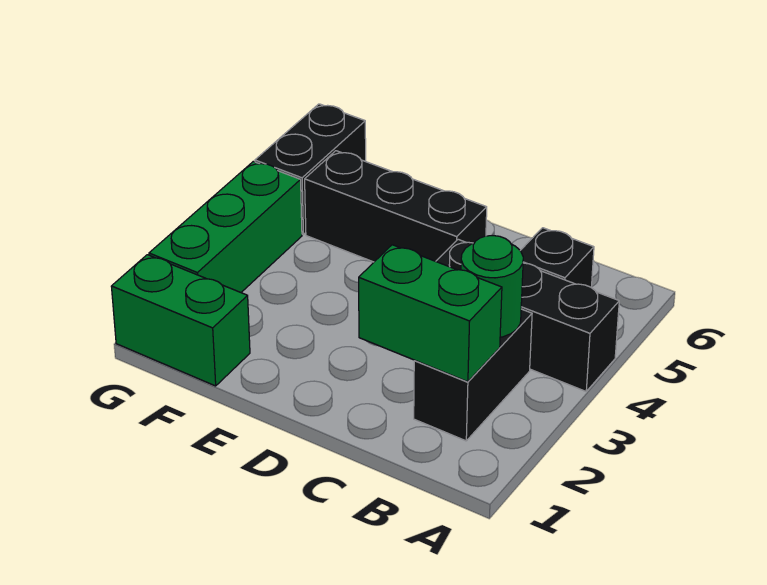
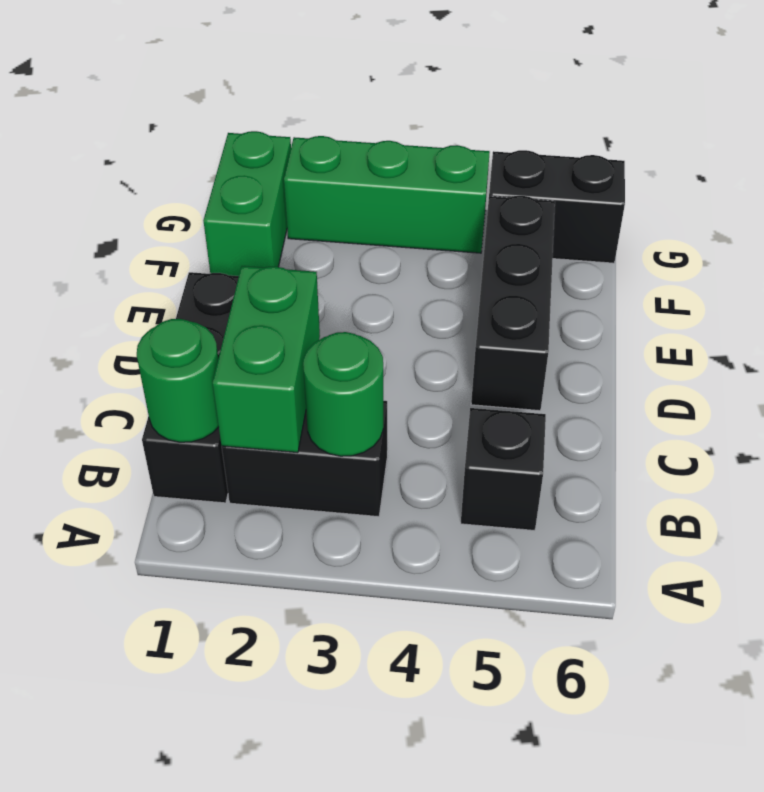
black brick A4:C4 level 1 -> black brick B1:D1 level 1
none -> green round brick B1 level 2

